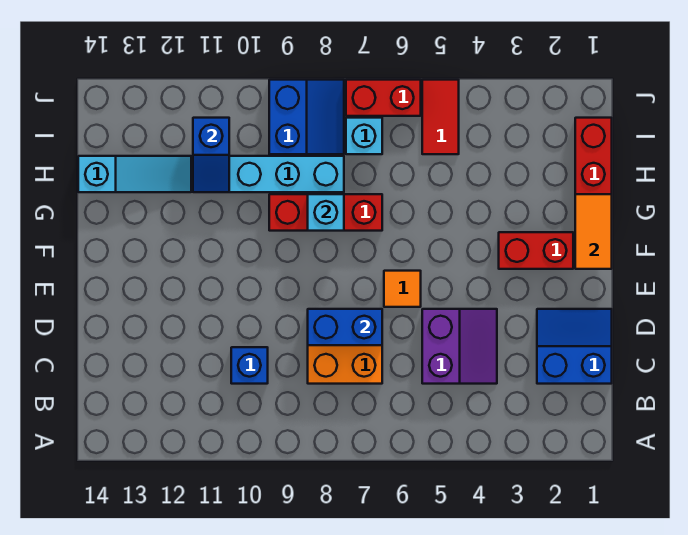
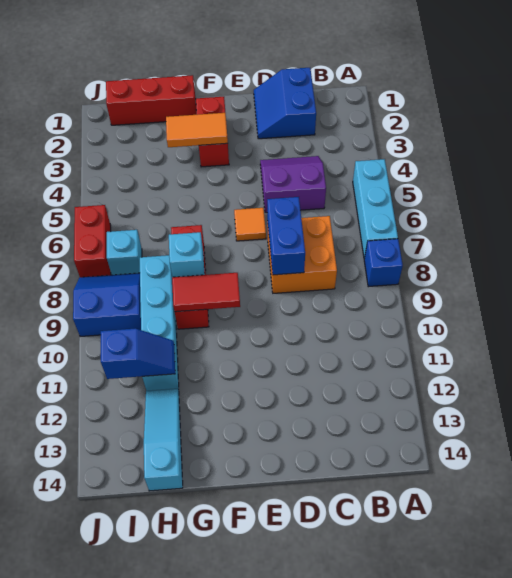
none -> cyan brick A5:A7 level 1
blue brick C10 level 1 -> blue brick A8 level 1
orange tile F1:G1 level 2 -> orange tile F3:G3 level 2
red tile I5:J5 level 1 -> red tile F9:G9 level 2

